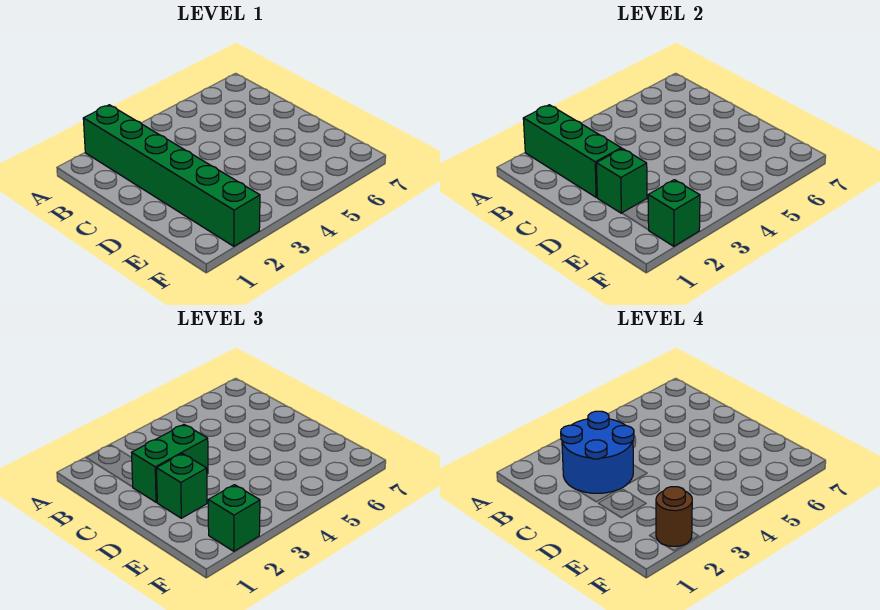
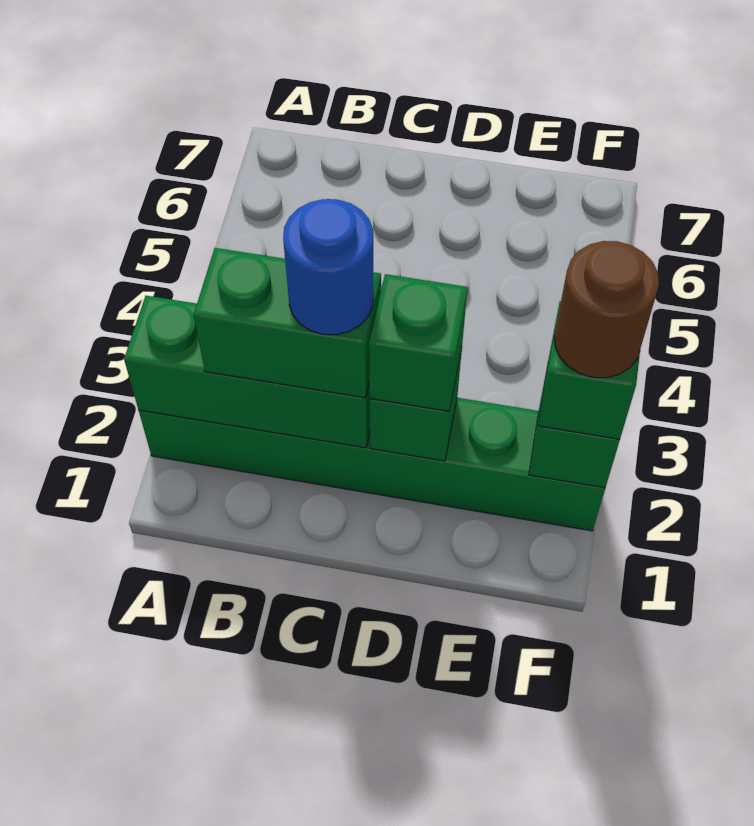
blue round brick B2:C3 level 4 -> blue round brick C2 level 4
green brick C2:C3 level 3 -> green brick B2:C2 level 3

